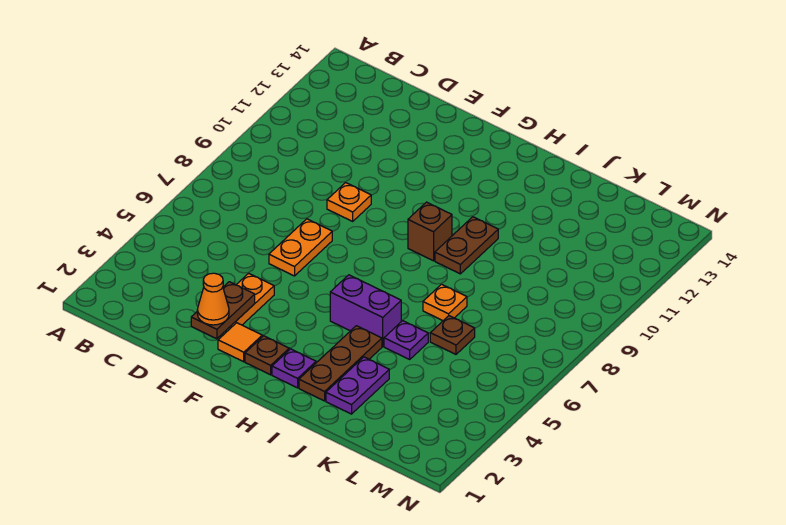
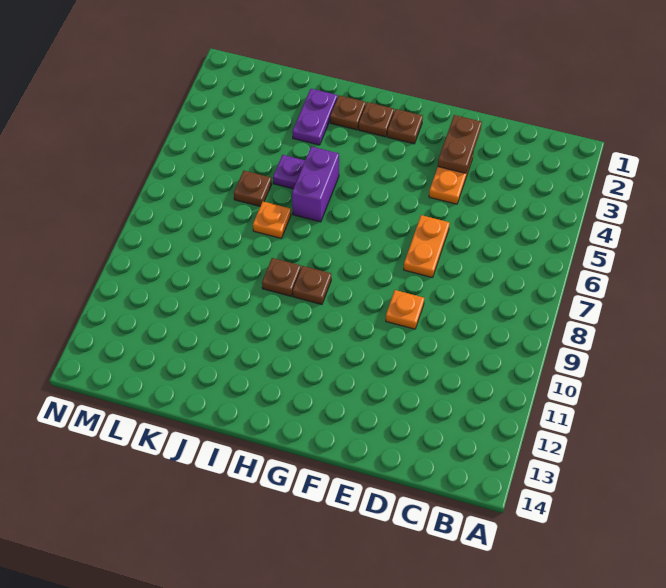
orange cone E2 level 3 -> none
orange tile F2 level 1 -> none
purple plate H2 level 1 -> brown plate H2 level 1
purple brick H5:I5 level 1 -> purple brick I5:I6 level 1
brown brick H9 level 1 -> brown plate H9 level 1
brown plate I2:I4 level 1 -> brown plate I2 level 1
brown plate I9:I10 level 1 -> brown plate I9 level 1

